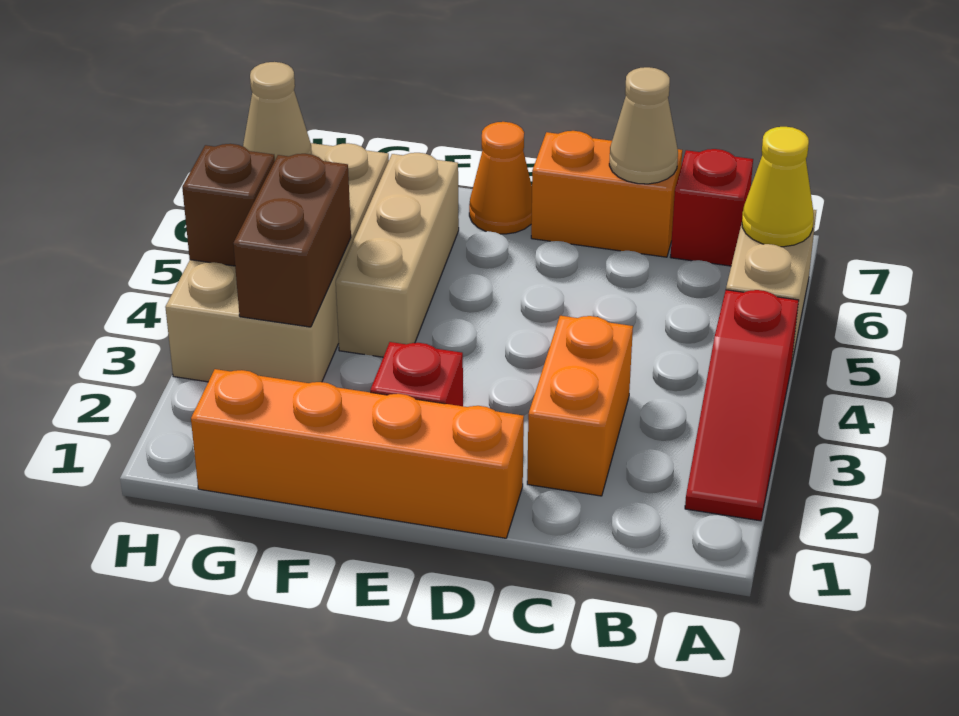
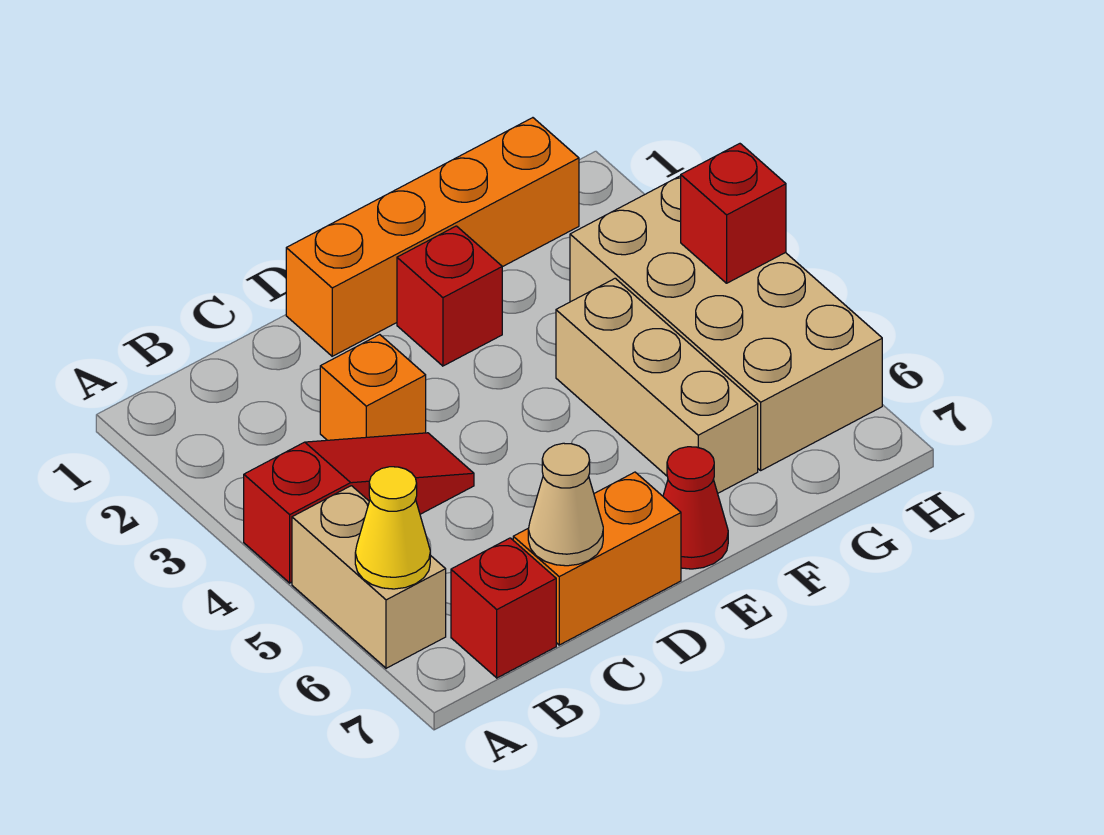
red slope A2:A4 level 1 top 4 -> red slope A4:C4 level 1 top A
orange brick C2:C3 level 1 -> orange brick C3 level 1
orange cone E7 level 1 -> red cone E7 level 1
brown brick G3:G4 level 2 -> none
brown brick H4 level 2 -> red brick H4 level 2
tan cone H6 level 2 -> none

